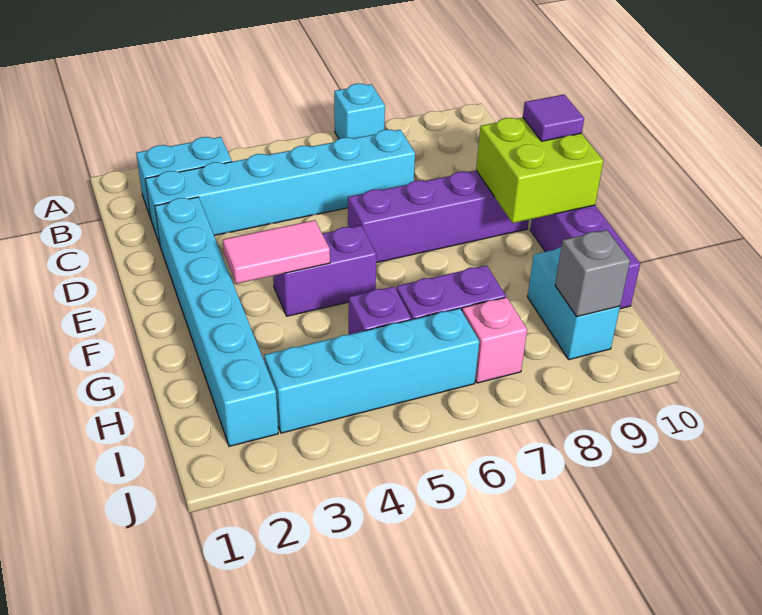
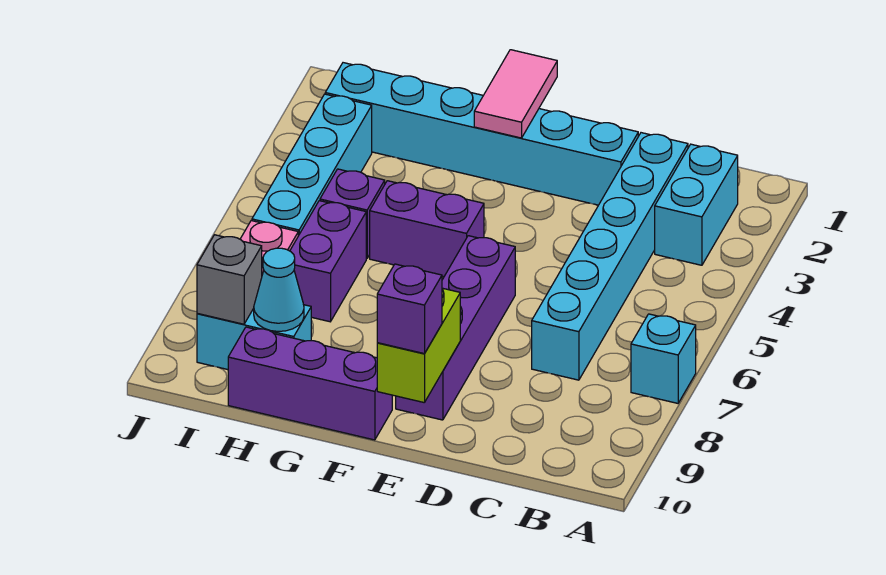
lime brick E9:F10 level 2 -> lime brick E9:E10 level 2
purple tile E10 level 3 -> purple brick E10 level 3
pink tile F3:F4 level 2 -> pink tile F1:F2 level 2
purple brick F4:F5 level 1 -> purple brick F5:G5 level 1
none -> cyan cone H9 level 2

